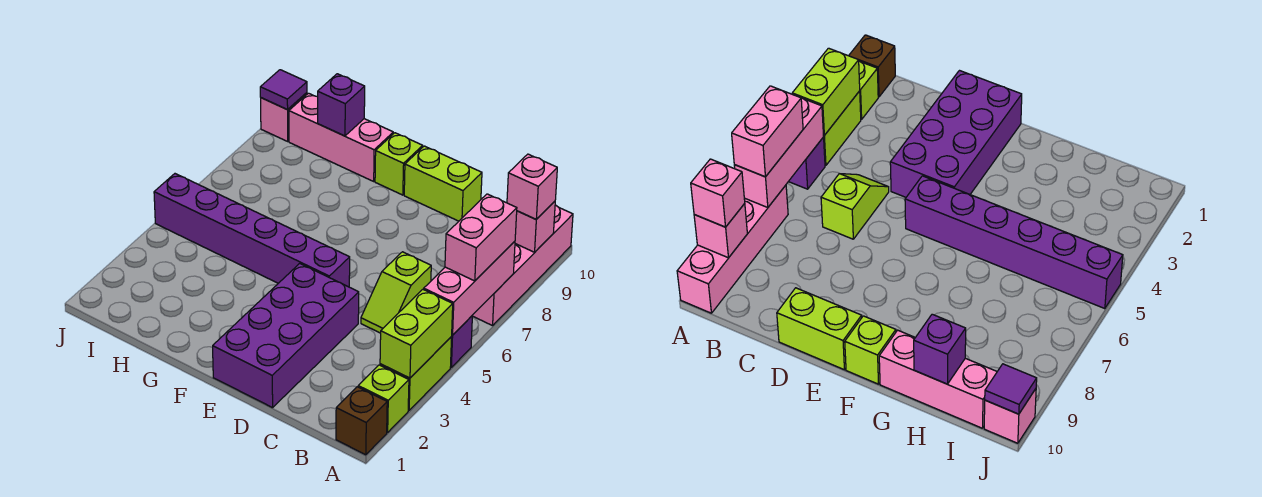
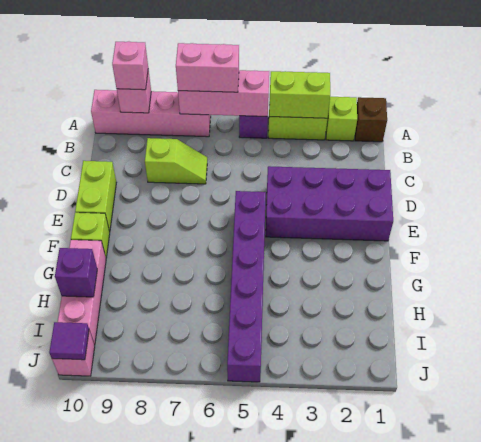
lime slope C5:C6 level 1 top 6 -> lime slope C7:C8 level 1 top 8

